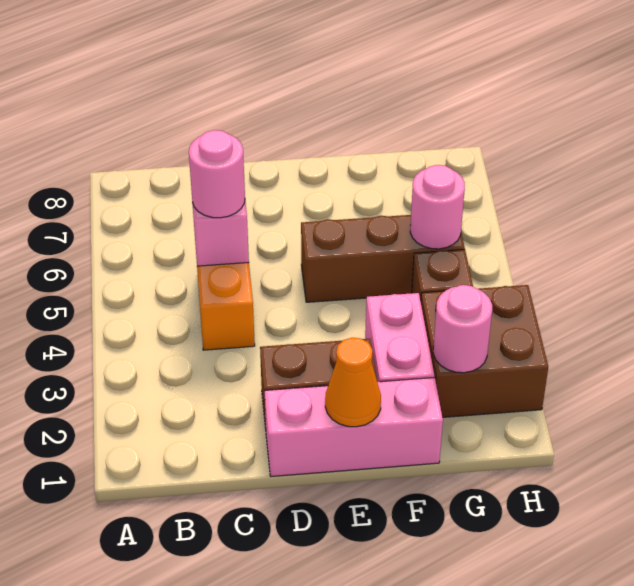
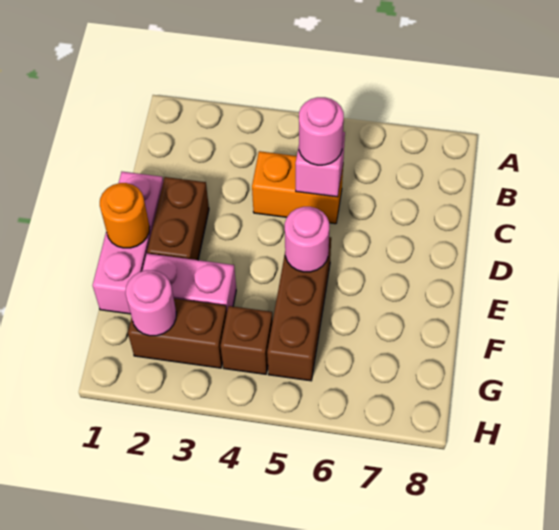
orange cone E1 level 2 -> orange round brick E1 level 2
brown brick G2:H3 level 1 -> brown brick G2:G3 level 1
pink round brick G5 level 2 -> pink round brick E5 level 2

